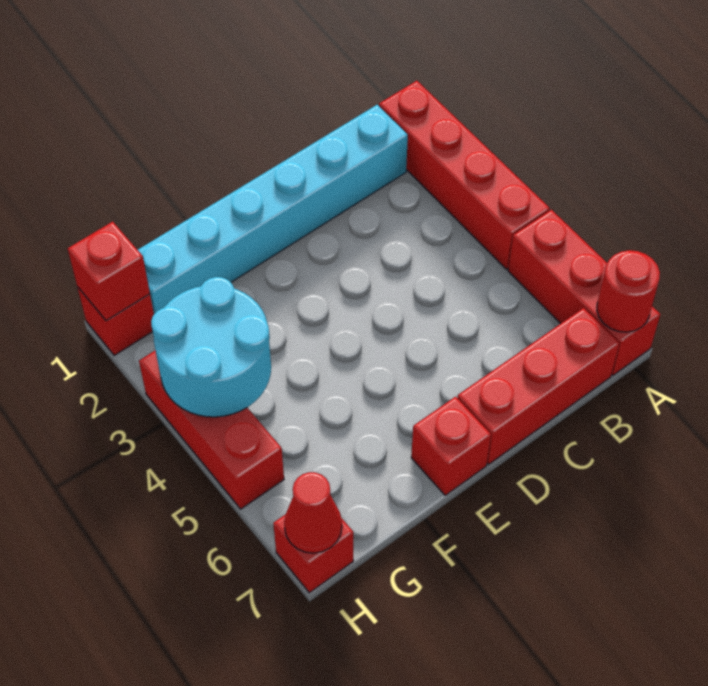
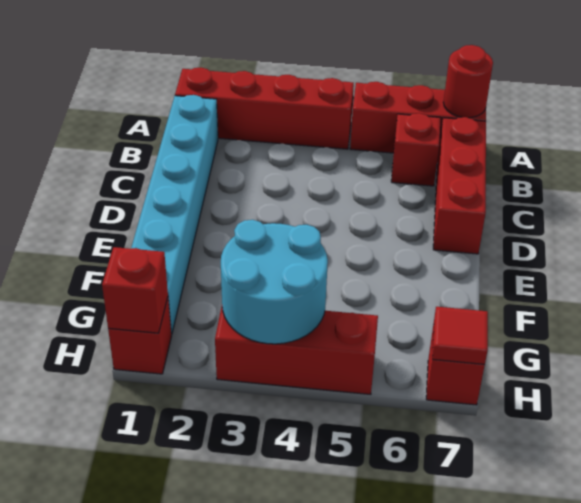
red brick E7 level 1 -> red brick B6 level 1
red cone H7 level 2 -> red tile H7 level 2

